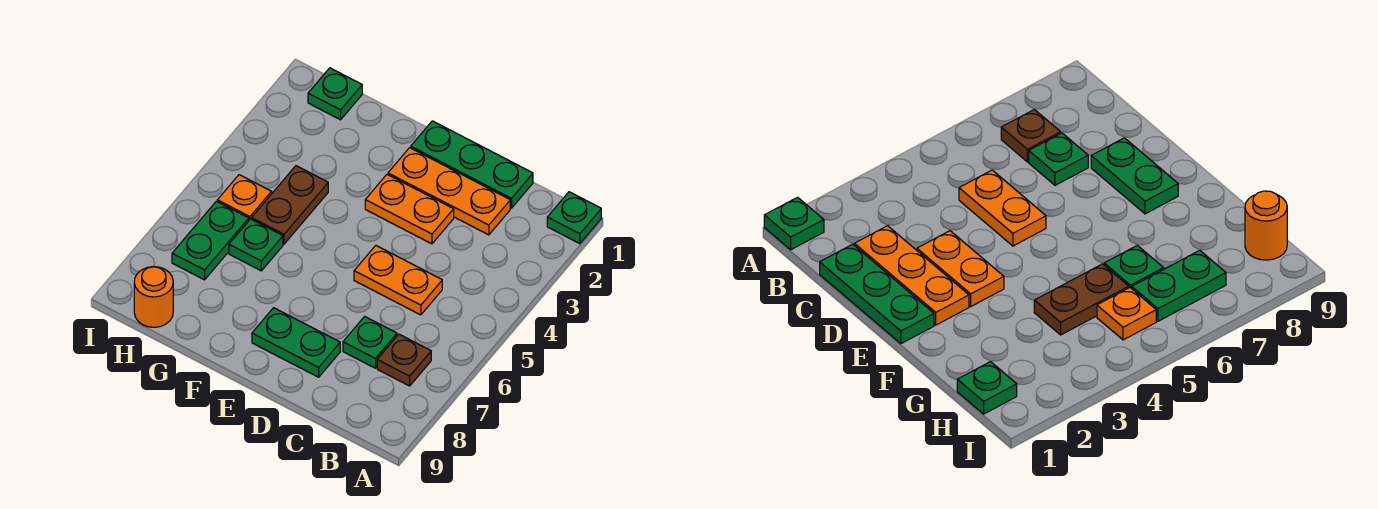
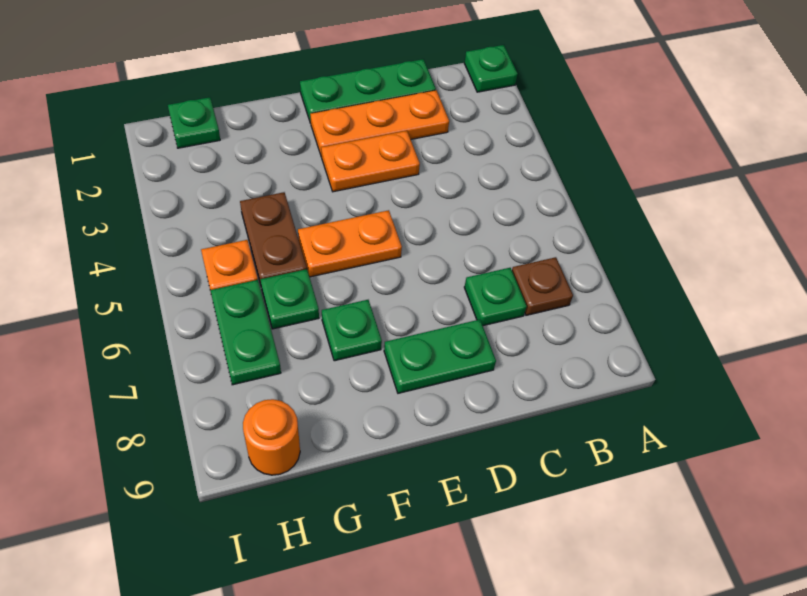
orange plate C5:D5 level 1 -> orange plate E5:F5 level 1
none -> green plate F7 level 1

